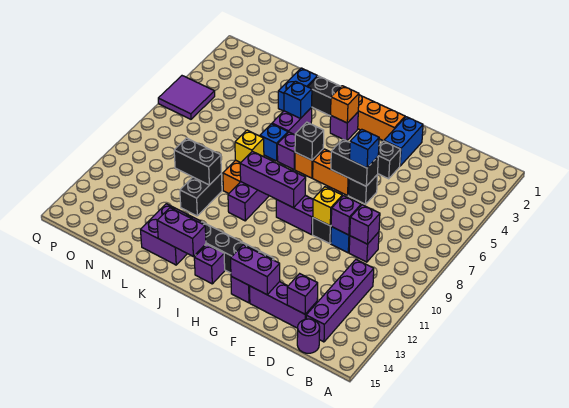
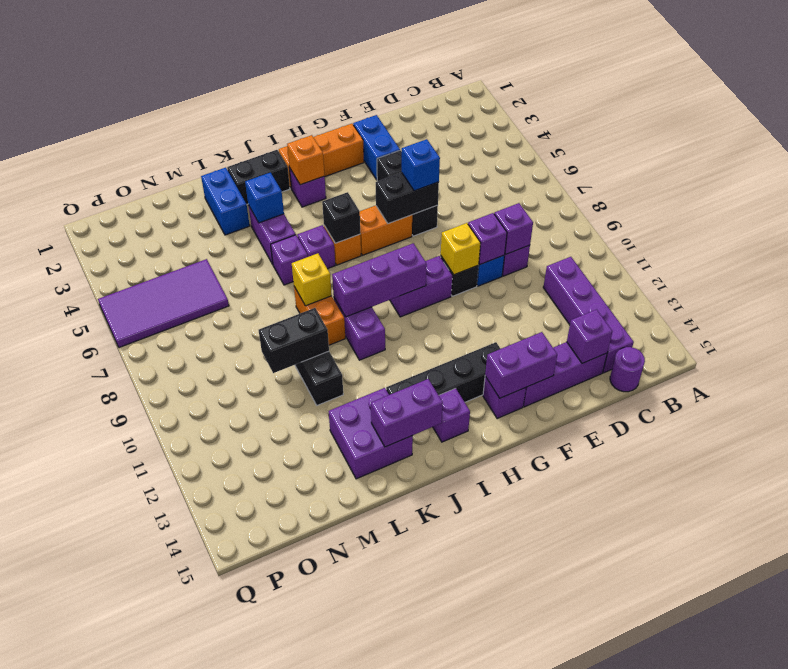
blue brick K6 level 1 -> purple brick K6 level 1
purple tile P5:Q6 level 1 -> purple tile N5:Q6 level 1

